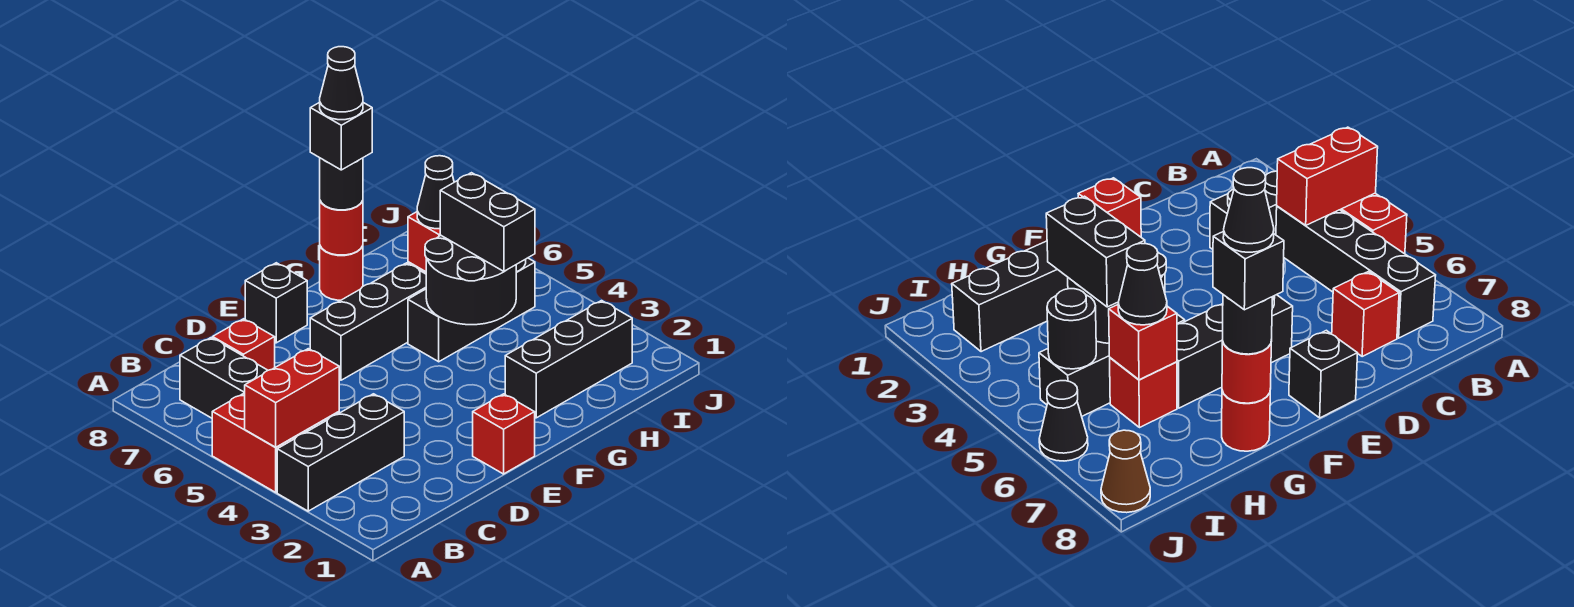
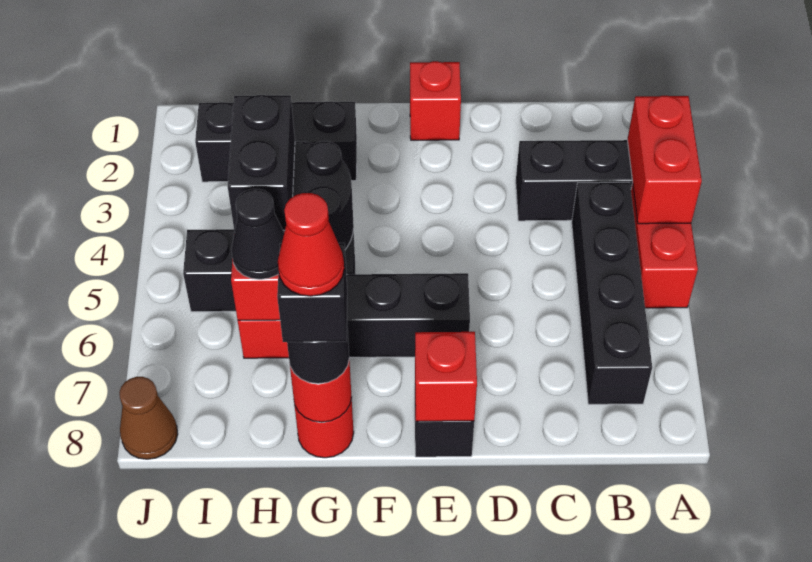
red brick A4:B4 level 2 -> red brick A3:A4 level 2
red brick C7 level 1 -> red brick E8 level 2
black cone G8 level 5 -> red cone G8 level 5
black round brick I5 level 2 -> none
black cone J6 level 1 -> none

